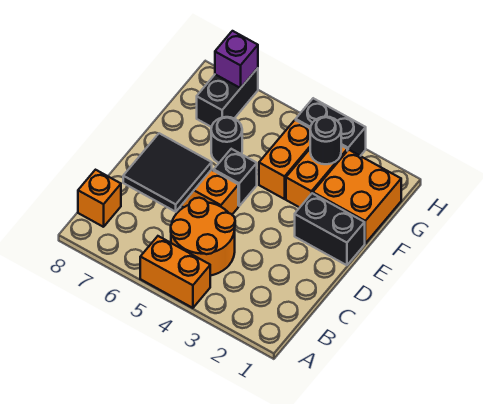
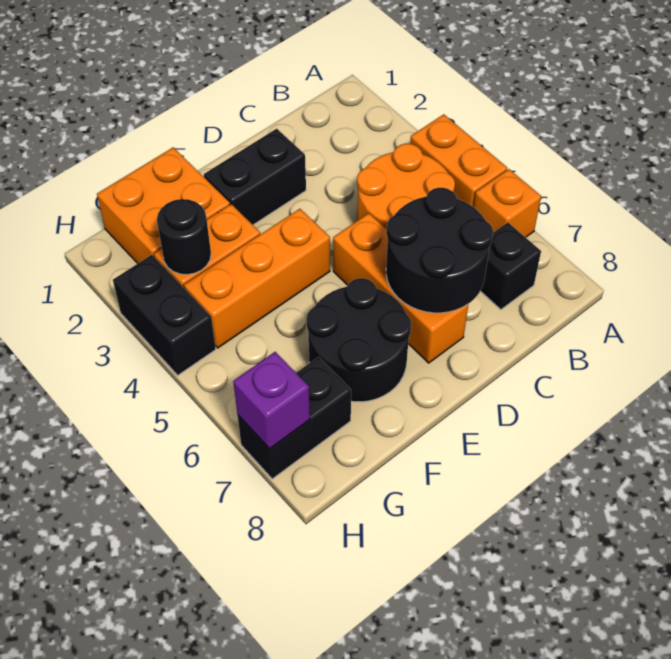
orange brick B8 level 1 -> orange brick A6 level 1
black tile C6:D7 level 2 -> black round brick C6:D7 level 2
black brick E1:E2 level 1 -> black brick D2:E2 level 1
black brick E5 level 1 -> black brick B7 level 1
orange brick F4:G4 level 1 -> orange brick E4:G4 level 1
black round brick F6 level 1 -> black round brick E6:F7 level 1

